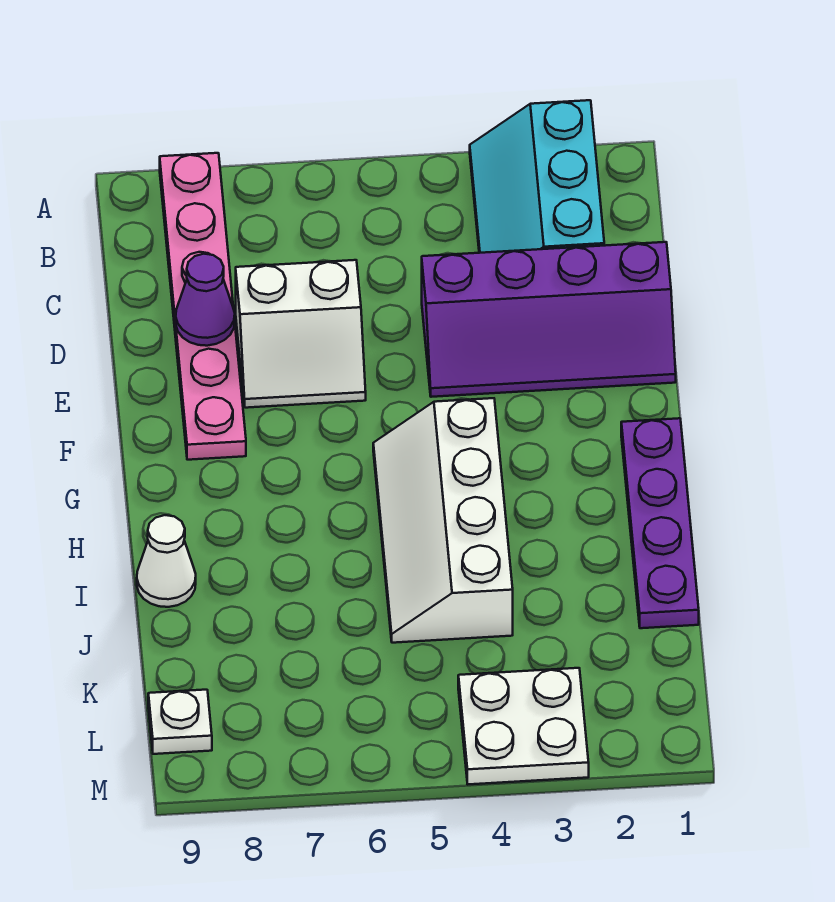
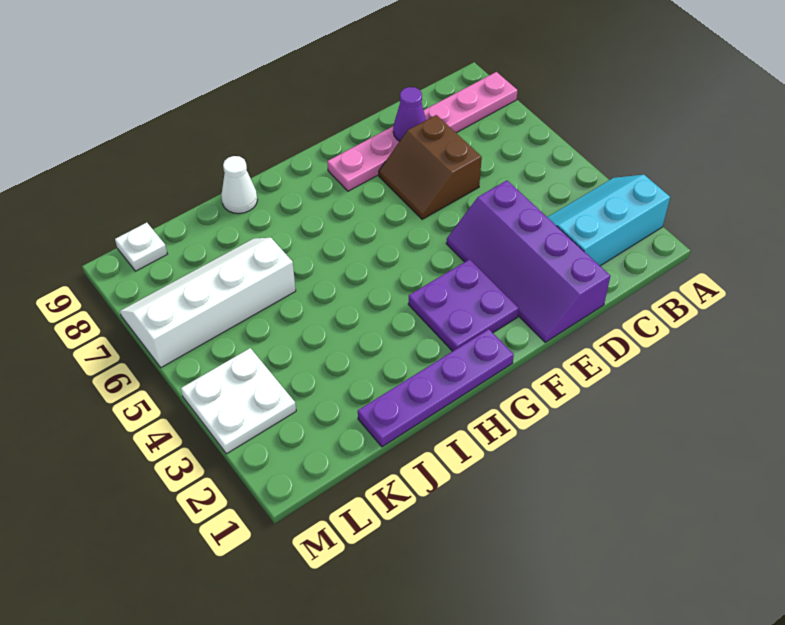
white slope D6:E7 level 1 top D -> brown slope D6:E7 level 1 top D
none -> purple plate F2:G3 level 1
white slope G4:J5 level 1 top 4 -> white slope J6:M7 level 1 top 6

